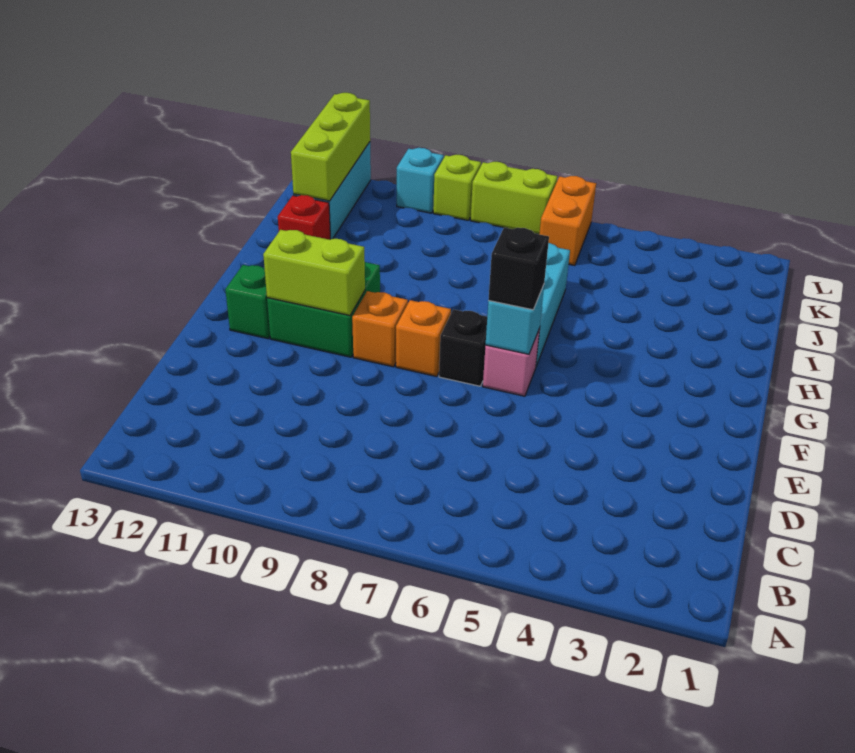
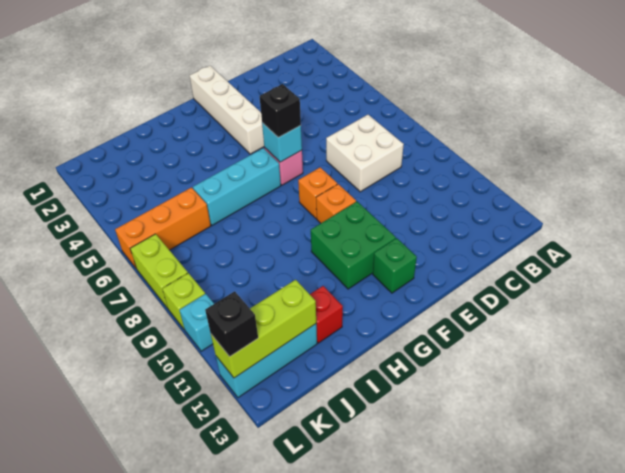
none -> white brick C7:D8 level 1
none -> white brick F1:F4 level 1
black brick F7 level 1 -> black brick L12 level 3
lime brick F10:F11 level 2 -> none
orange brick K6:L6 level 1 -> orange brick J6:L6 level 1

